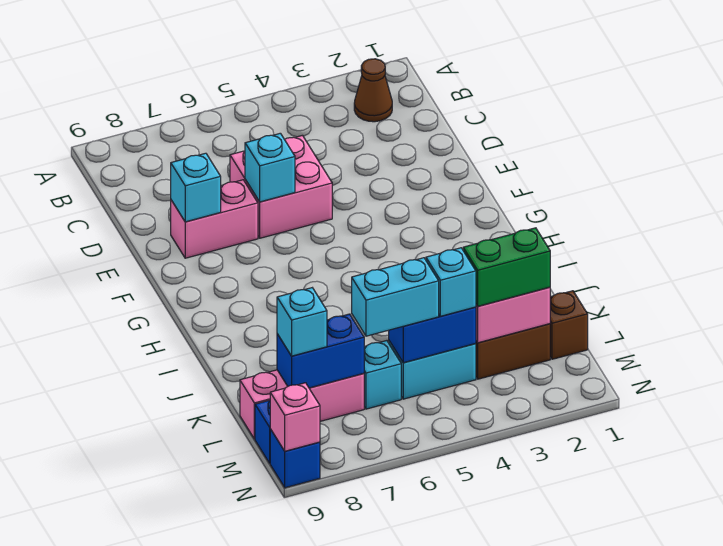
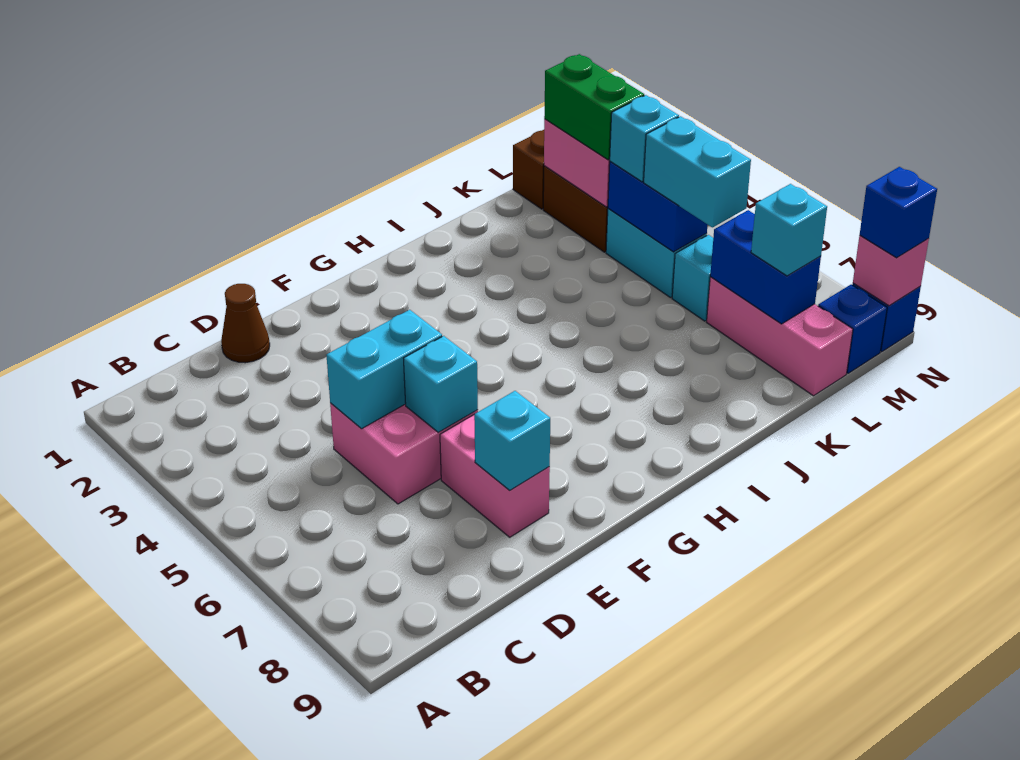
brown cone B2 level 1 -> brown cone D1 level 1
none -> cyan brick D5:E5 level 2
none -> blue brick N9 level 3

